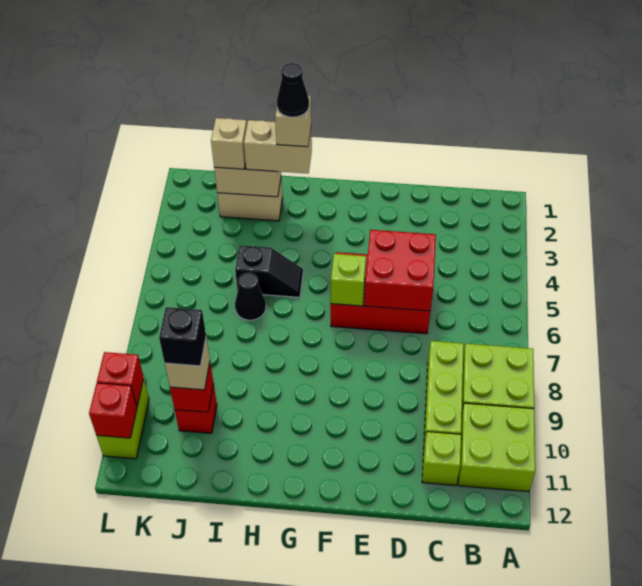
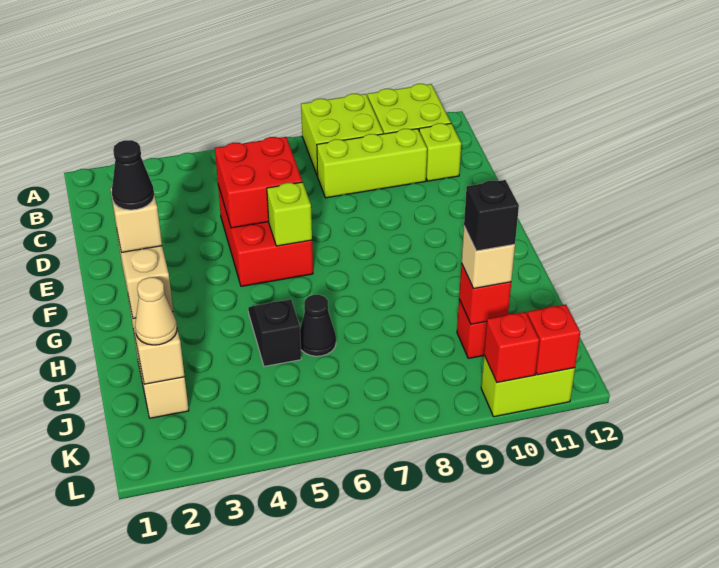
tan brick J2 level 3 -> tan cone J2 level 3

